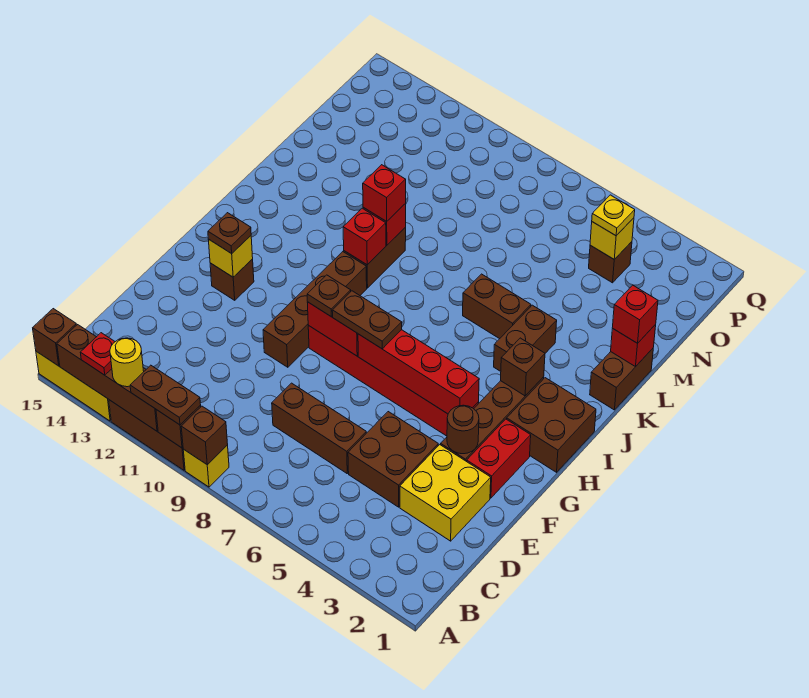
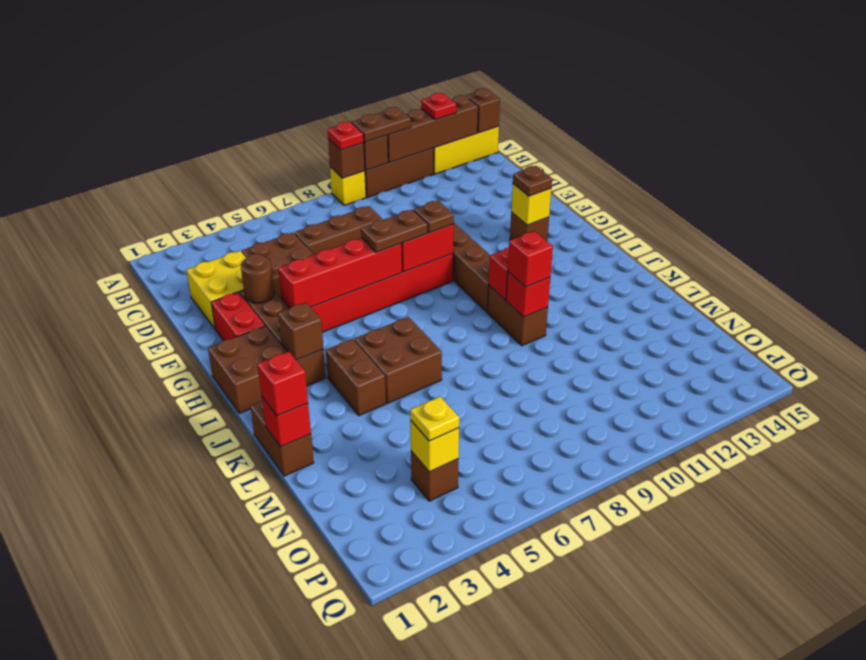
none -> red plate A9 level 3
yellow round brick A12 level 3 -> none
brown brick K5:K6 level 1 -> brown brick J5:K6 level 1

